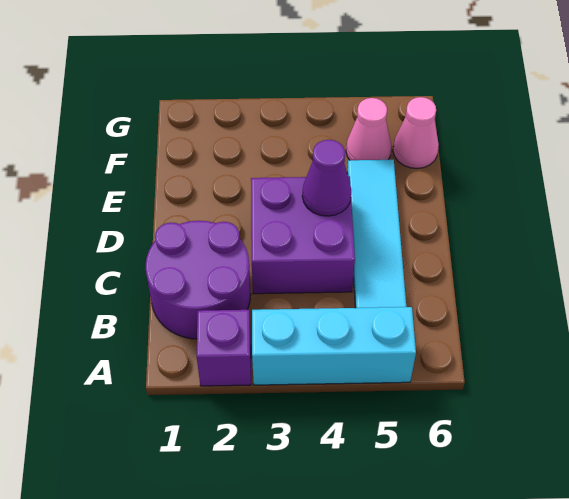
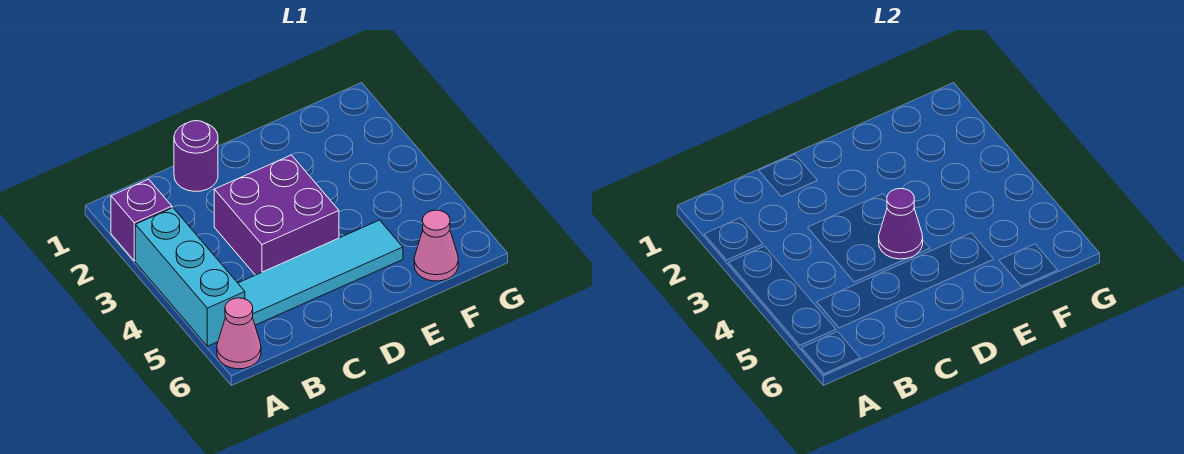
purple round brick B1:C2 level 1 -> purple round brick C1 level 1
pink cone F5 level 1 -> pink cone A6 level 1

